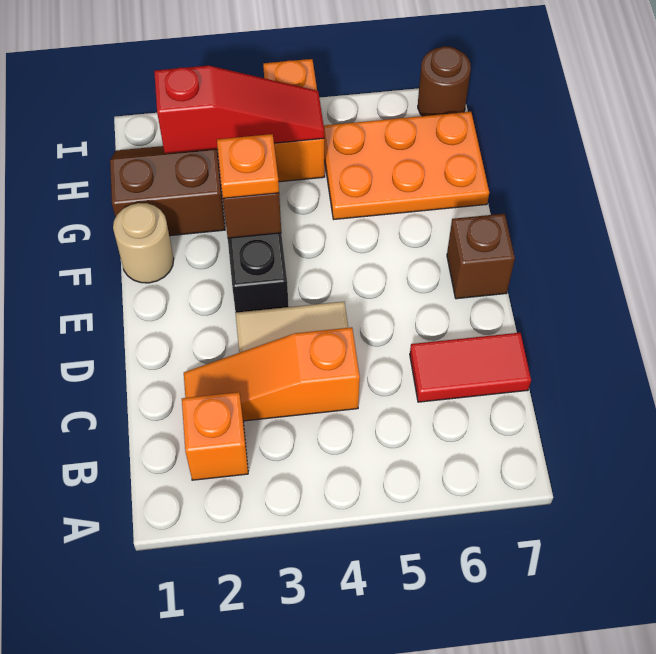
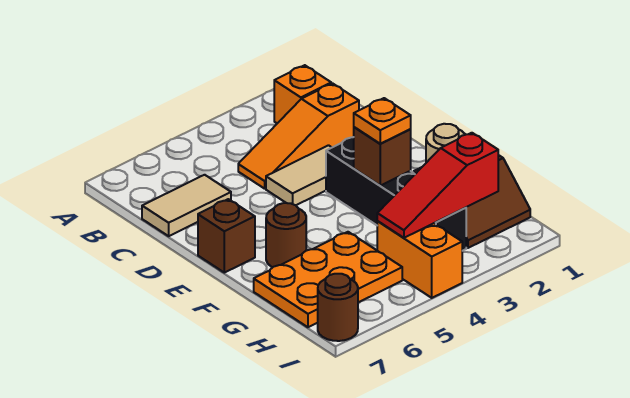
orange slope C2:C4 level 1 top 4 -> orange slope C2:C4 level 1 top 2
red tile C6:C7 level 1 -> tan tile C6:C7 level 1
none -> brown round brick F6 level 1

